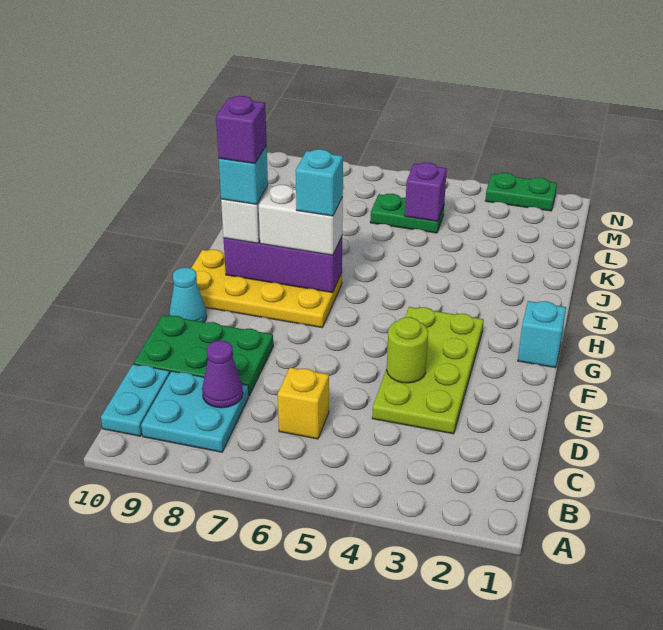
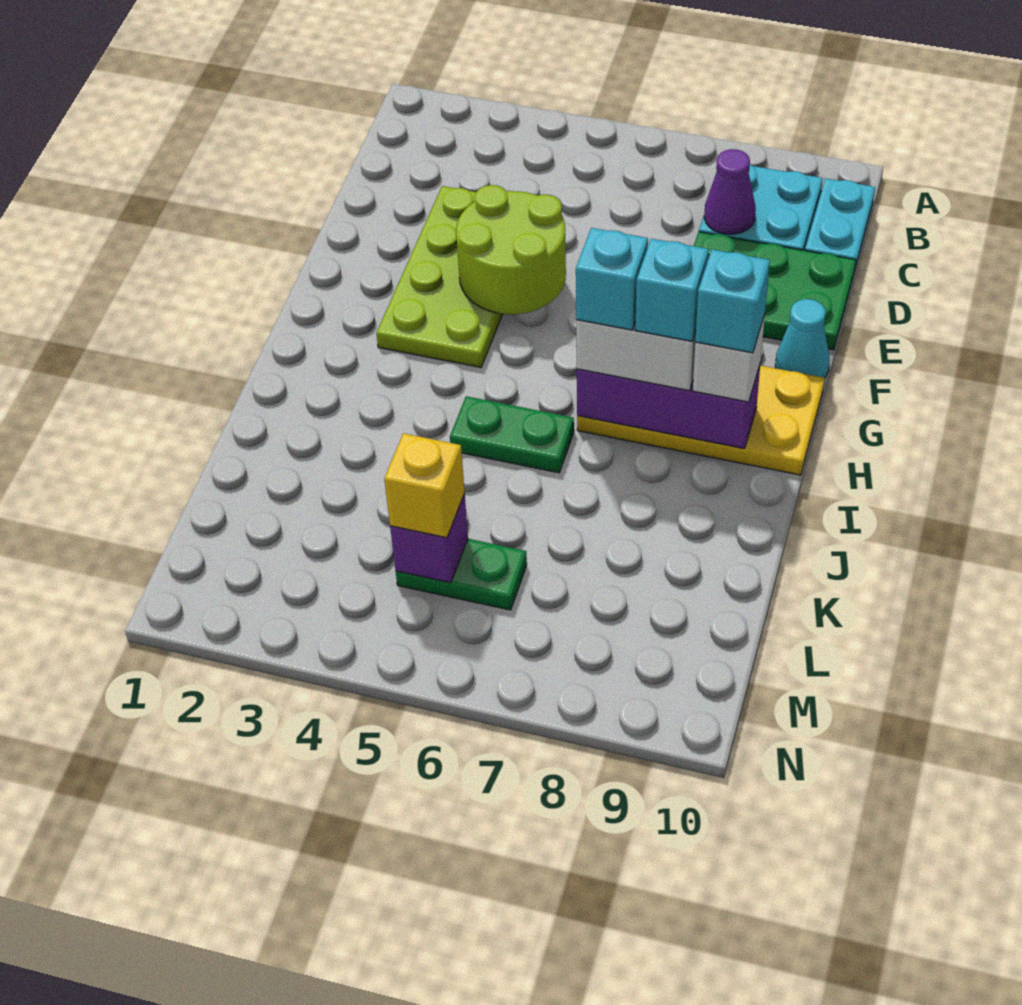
yellow brick C6 level 1 -> yellow brick L5 level 3
lime round brick E4 level 2 -> lime round brick E4:F5 level 2
cyan brick G1 level 1 -> cyan brick H8 level 4
purple brick H9 level 5 -> none
green plate N2:N3 level 1 -> green plate I5:I6 level 1

